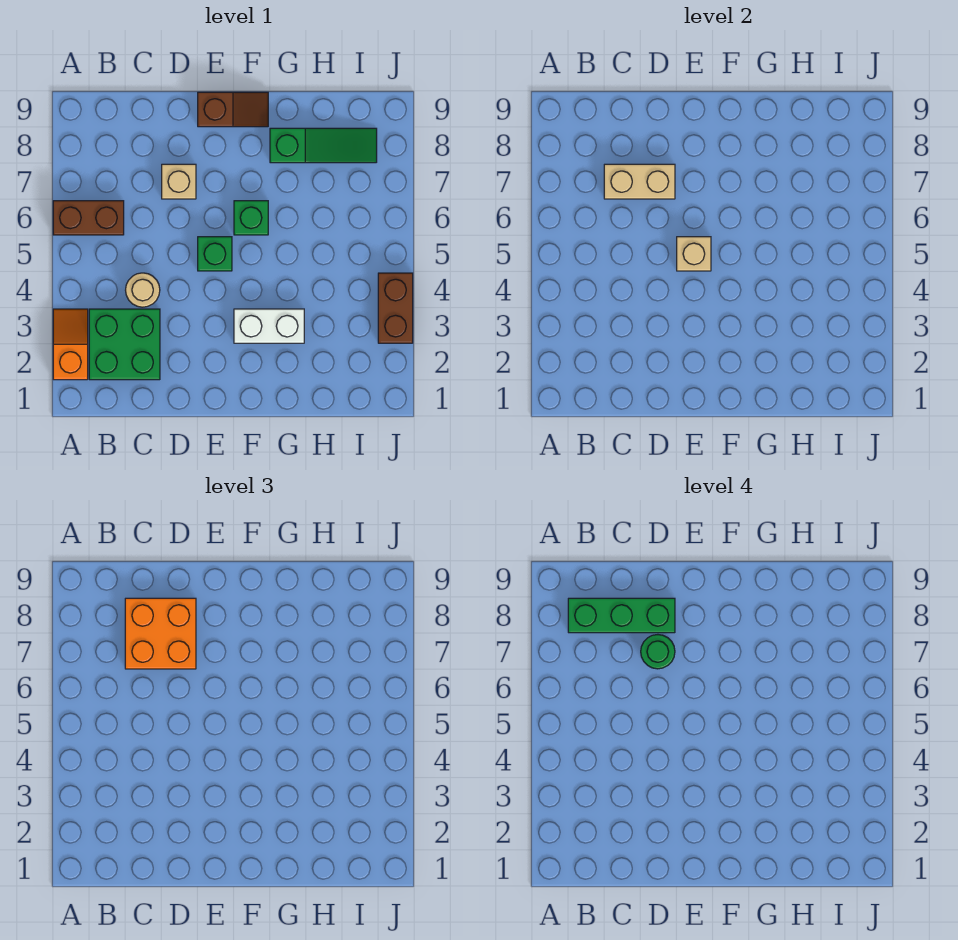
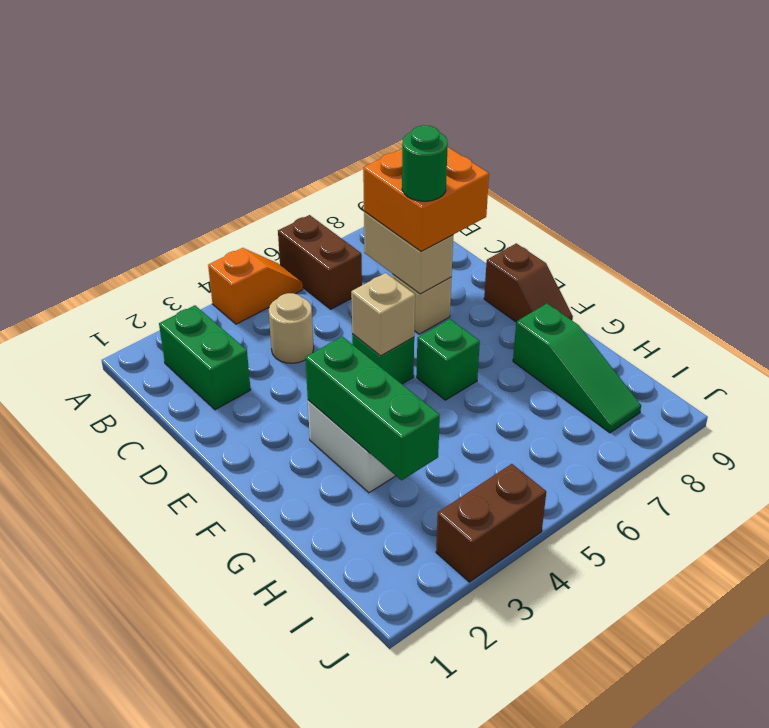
orange slope A2:A3 level 1 top 2 -> orange slope A4:A5 level 1 top 4
green brick B2:C3 level 1 -> green brick B2:C2 level 1
green brick B8:D8 level 4 -> green brick F3:H3 level 2

